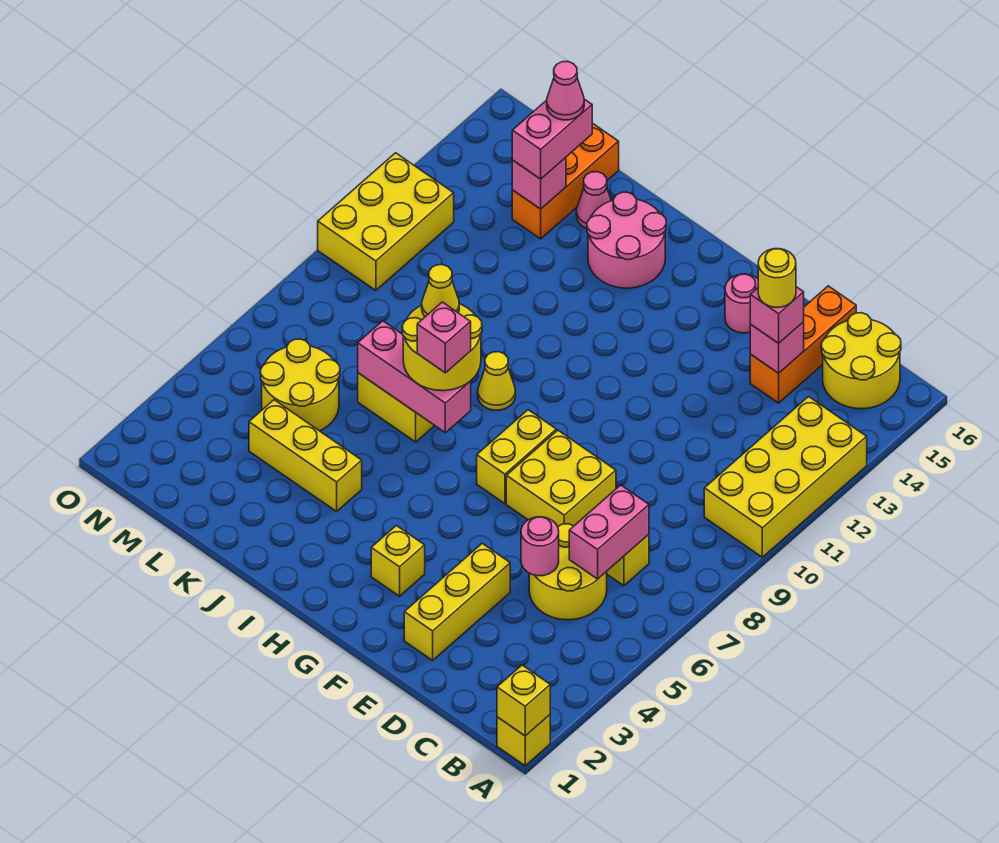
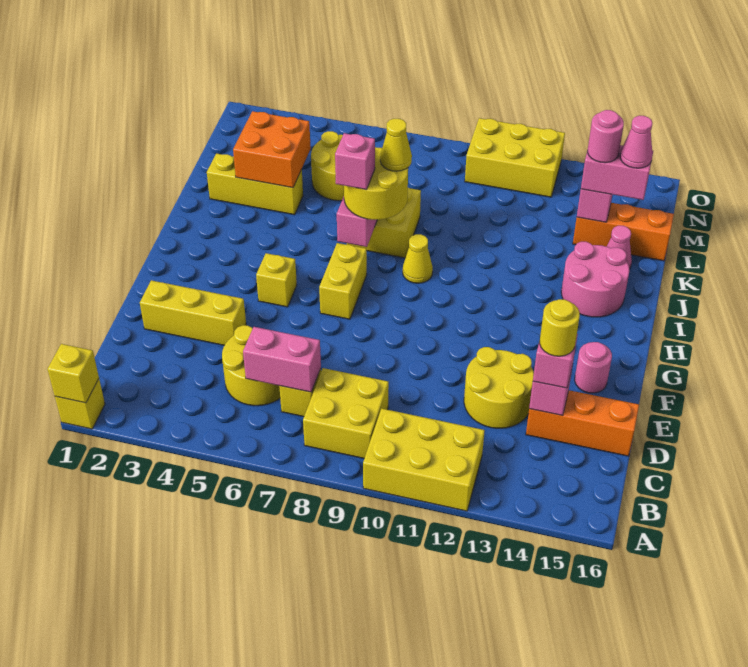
yellow brick A10:B13 level 1 -> yellow brick A10:B12 level 1
yellow round brick B15:C16 level 1 -> yellow round brick D12:E13 level 1
pink round brick D5 level 2 -> pink round brick L14 level 4
yellow brick E7:F8 level 1 -> yellow brick B8:C9 level 1
yellow brick G3 level 1 -> yellow brick G5 level 1
yellow brick G7:G8 level 1 -> yellow brick G7:H7 level 1
yellow brick J4:L4 level 1 -> yellow brick K2:K4 level 1
none -> orange brick K3:L4 level 2

